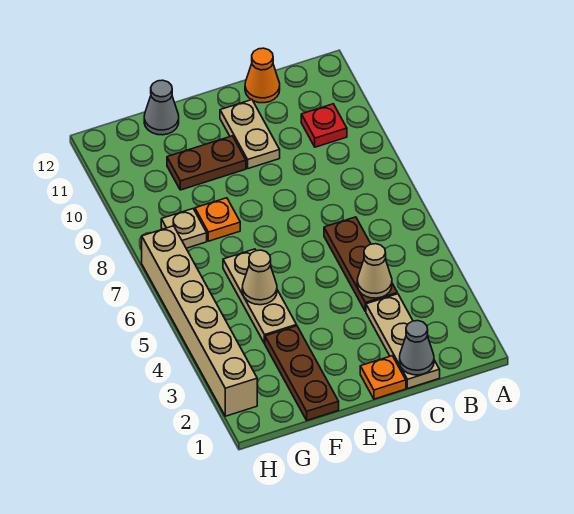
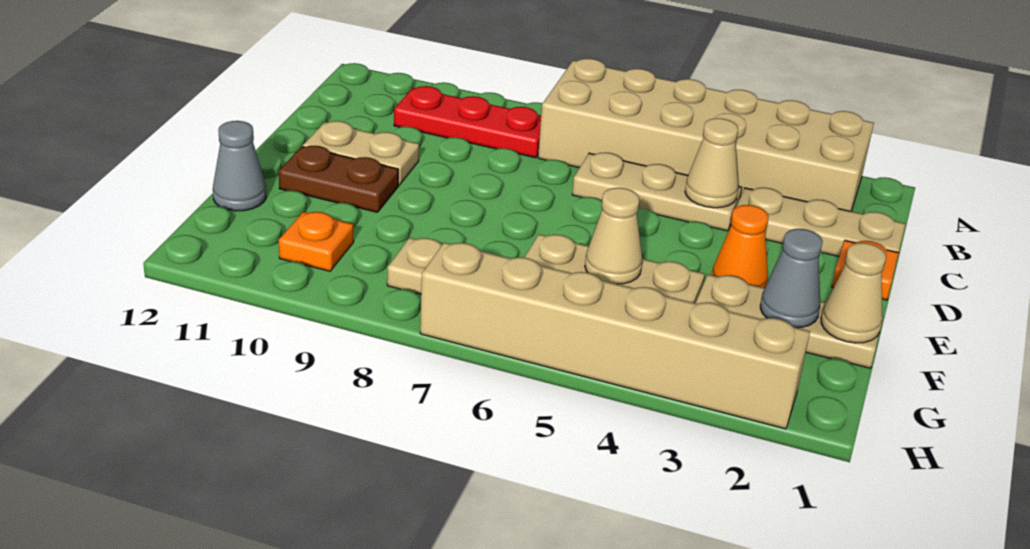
none -> tan brick A2:B7 level 1
red plate B10 level 1 -> red plate B8:B10 level 1
grey cone C1 level 2 -> grey cone F2 level 2
brown plate C4:C6 level 1 -> tan plate C4:C6 level 1
orange cone C12 level 1 -> orange cone E3 level 1
brown plate E10:F10 level 1 -> brown plate E10:E11 level 1
brown plate F1:F3 level 1 -> tan plate F1:F3 level 1
none -> tan cone F1 level 2
orange plate F8 level 1 -> orange plate G10 level 1

